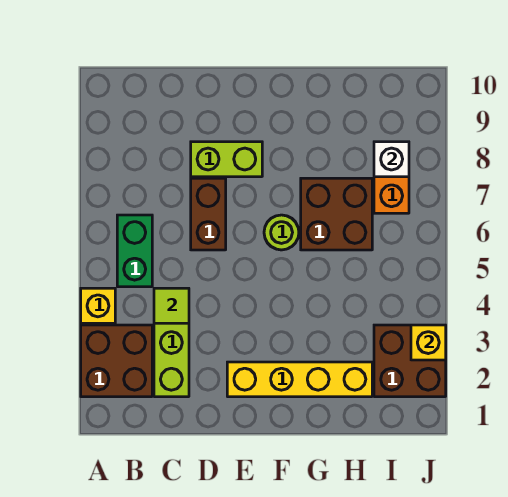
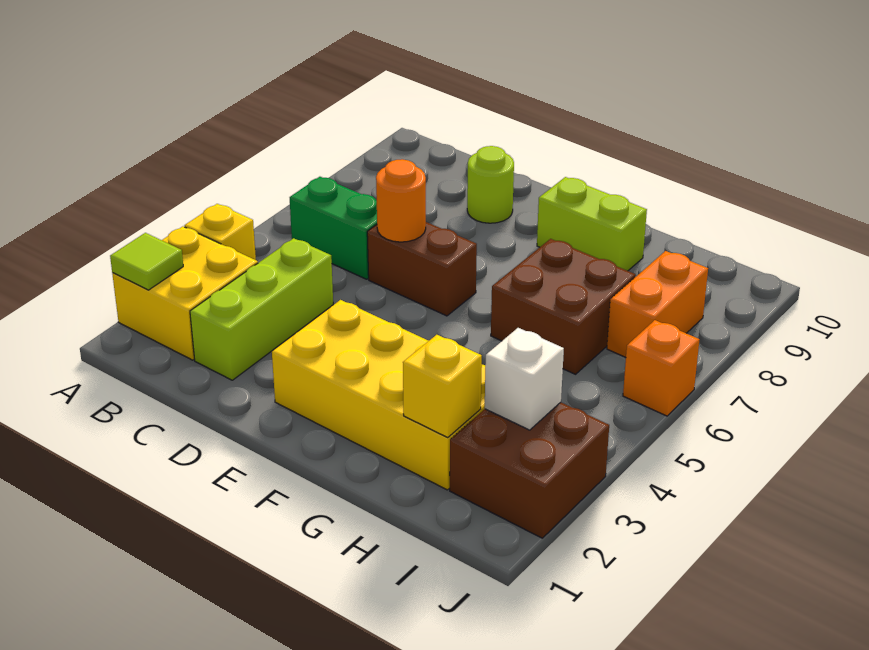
brown brick A2:B3 level 1 -> yellow brick A2:B3 level 1
green brick B5:B6 level 1 -> green brick B6:C6 level 1
lime tile C4 level 2 -> lime tile A2 level 2
brown brick D6:D7 level 1 -> brown brick D6:E6 level 1
none -> orange round brick D6 level 2
lime brick D8:E8 level 1 -> lime brick F9:G9 level 1
yellow brick E2:H2 level 1 -> yellow brick E2:H3 level 1
lime round brick F6 level 1 -> lime round brick D9 level 1
white brick I8 level 2 -> white brick I3 level 2
yellow brick J3 level 2 -> yellow brick H2 level 2
none -> orange brick J6 level 1

